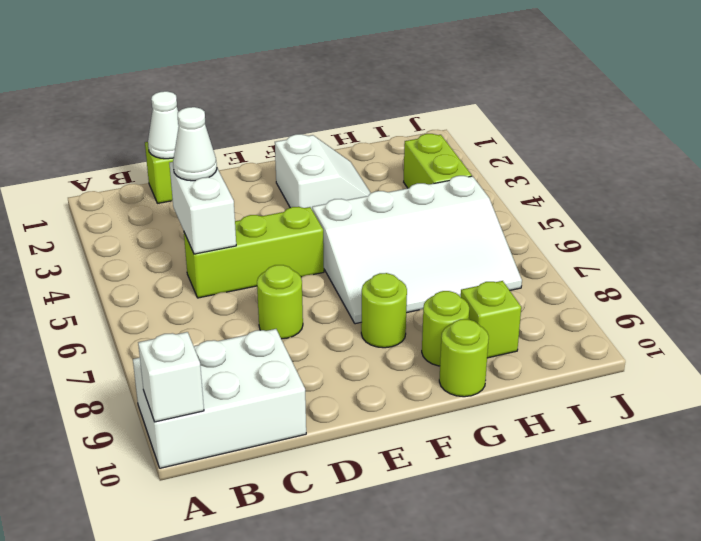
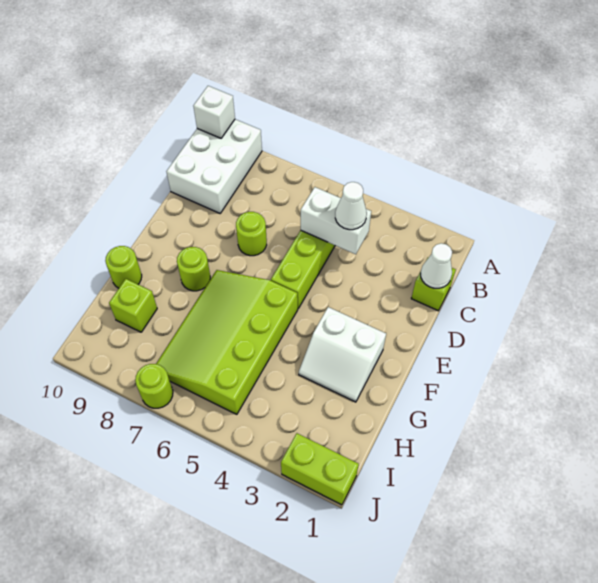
white slope F5:I7 level 1 top 5 -> lime slope F5:I7 level 1 top 5
lime round brick G9 level 1 -> lime round brick J7 level 1
lime brick I3:I4 level 1 -> lime brick J1:J2 level 1

